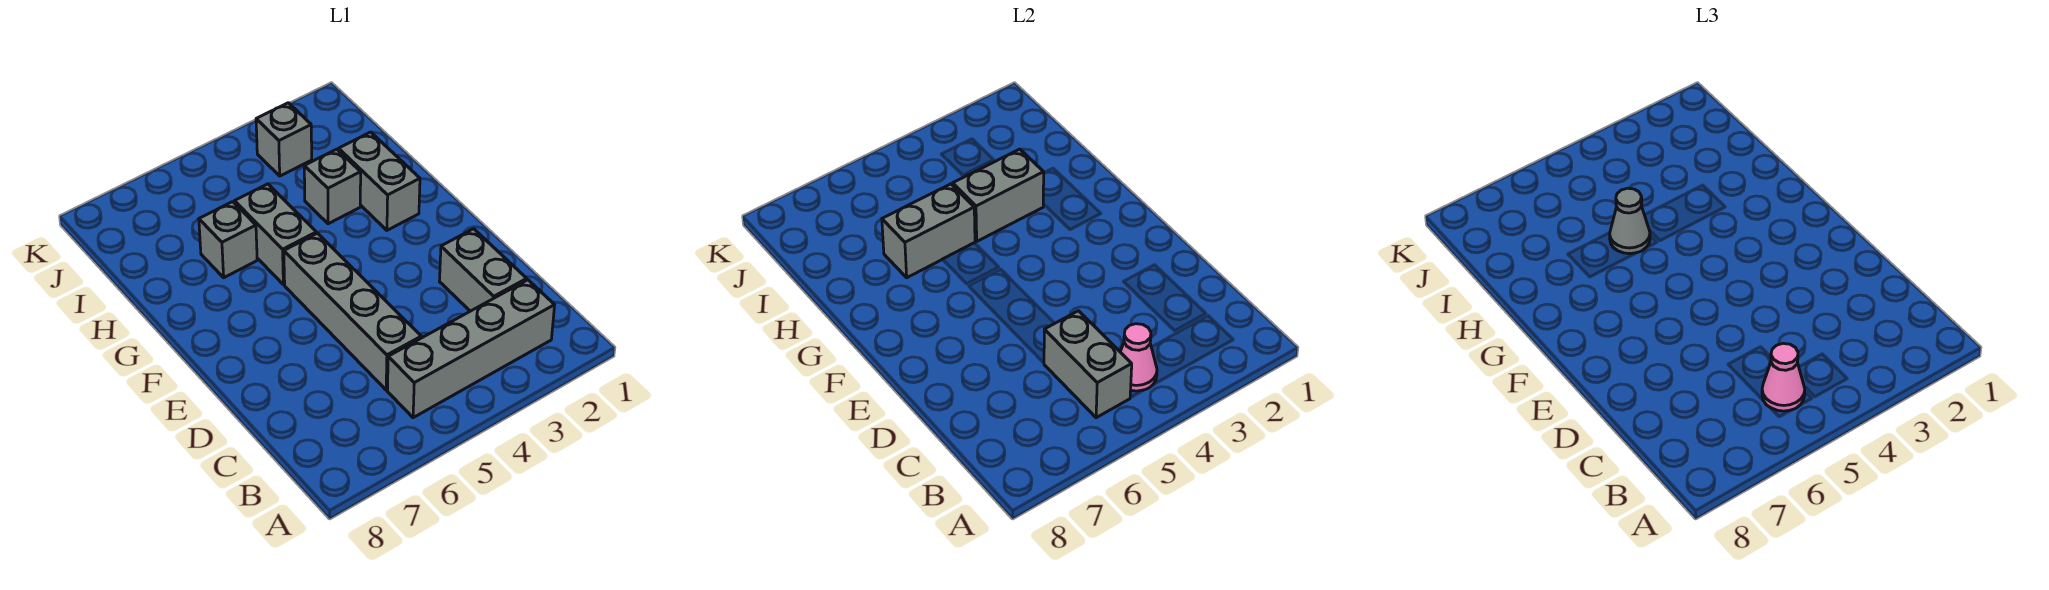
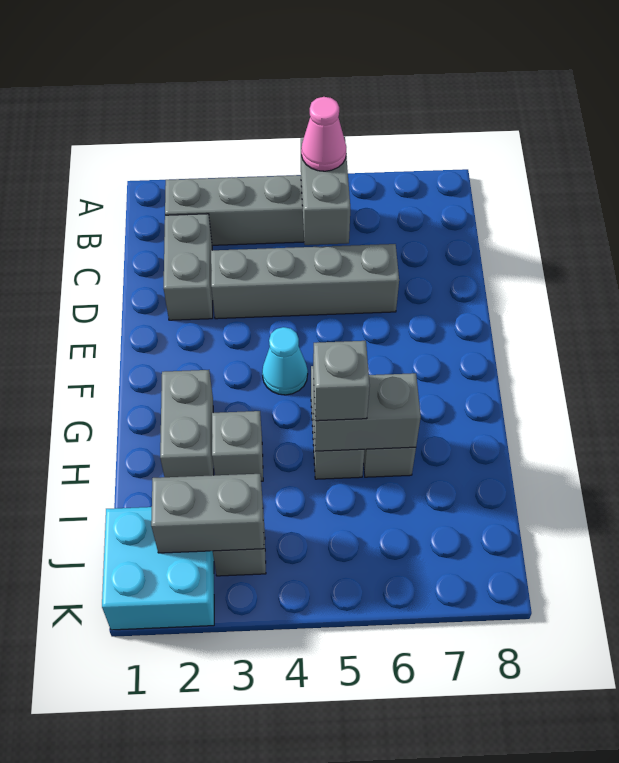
pink cone B4 level 2 -> none
grey brick C5:F5 level 1 -> grey brick D3:D6 level 1
none -> cyan cone F4 level 1
grey brick H3:H4 level 2 -> grey brick J2:J3 level 2
grey cone H5 level 3 -> grey brick H5 level 3
none -> cyan brick J1:K2 level 1

